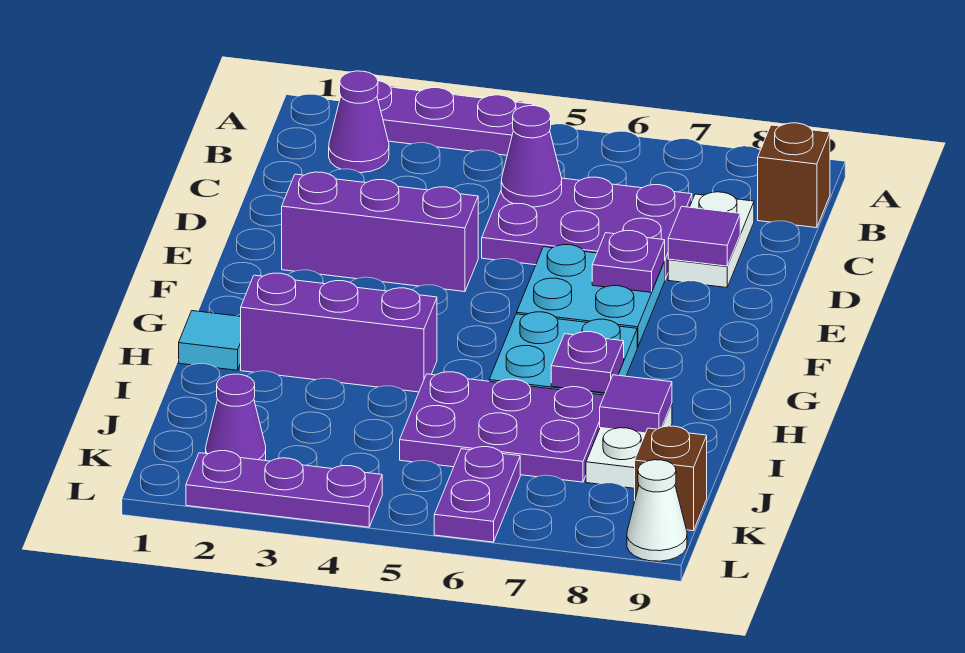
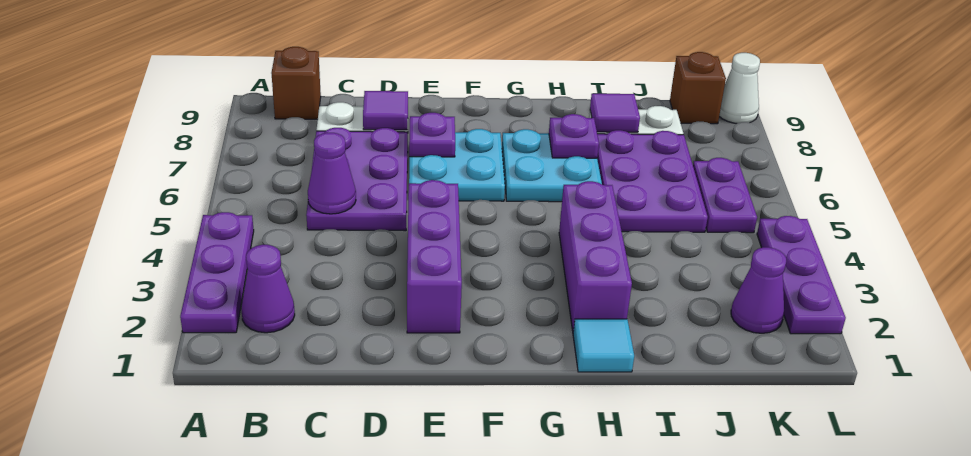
purple plate K6:L6 level 1 -> purple plate K5:K6 level 1

